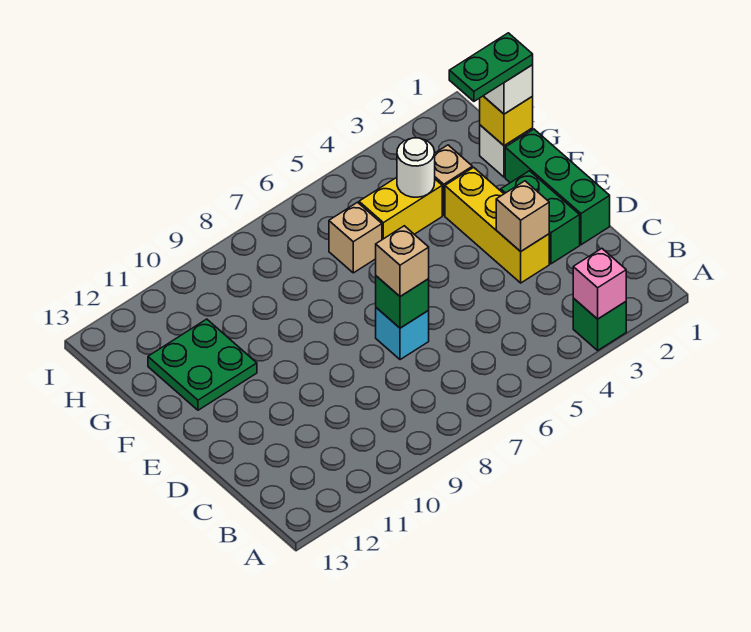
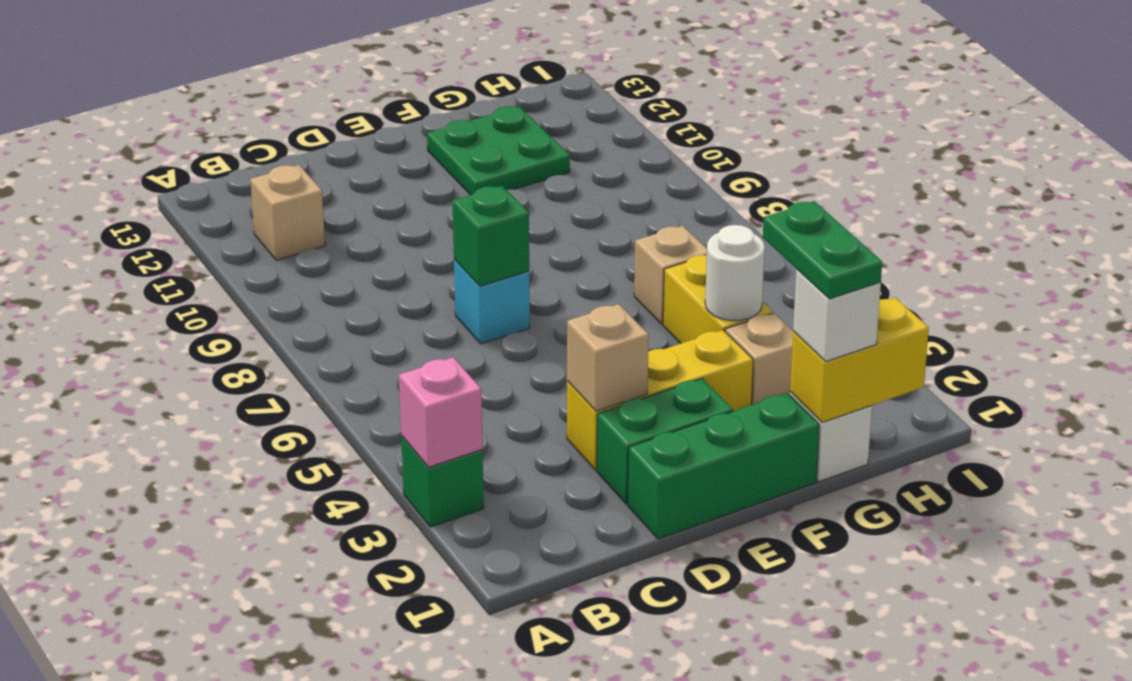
tan brick D7 level 3 -> tan brick B11 level 1
yellow brick G1 level 2 -> yellow brick G1:H1 level 2

